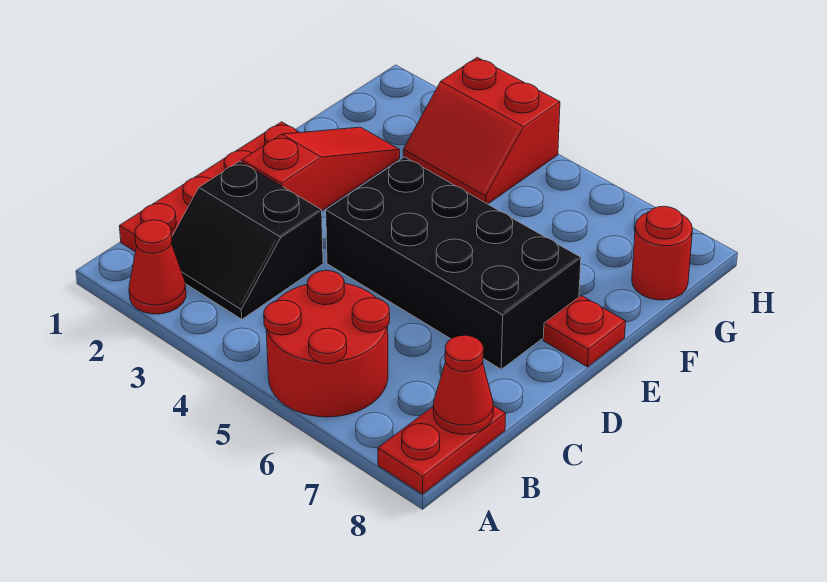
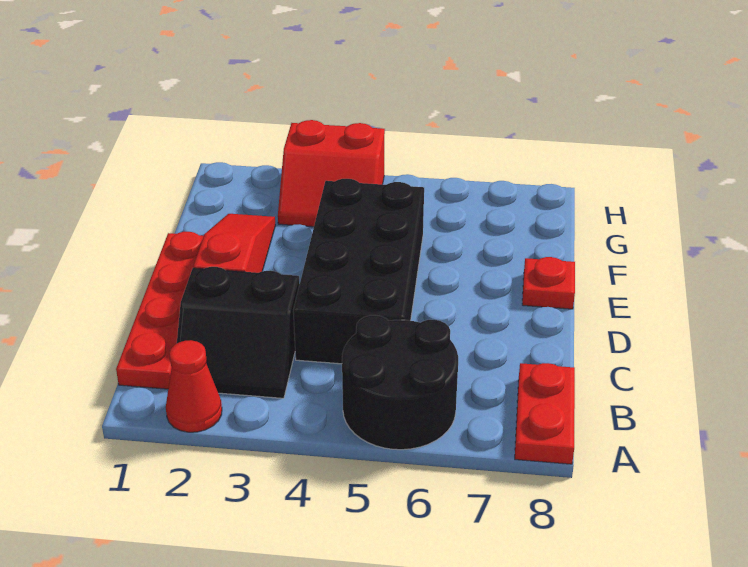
red round brick A5:B6 level 1 -> black round brick A5:B6 level 1
red cone B8 level 2 -> none
black brick D4:E7 level 1 -> black brick C4:F5 level 1
red round brick G8 level 1 -> none

